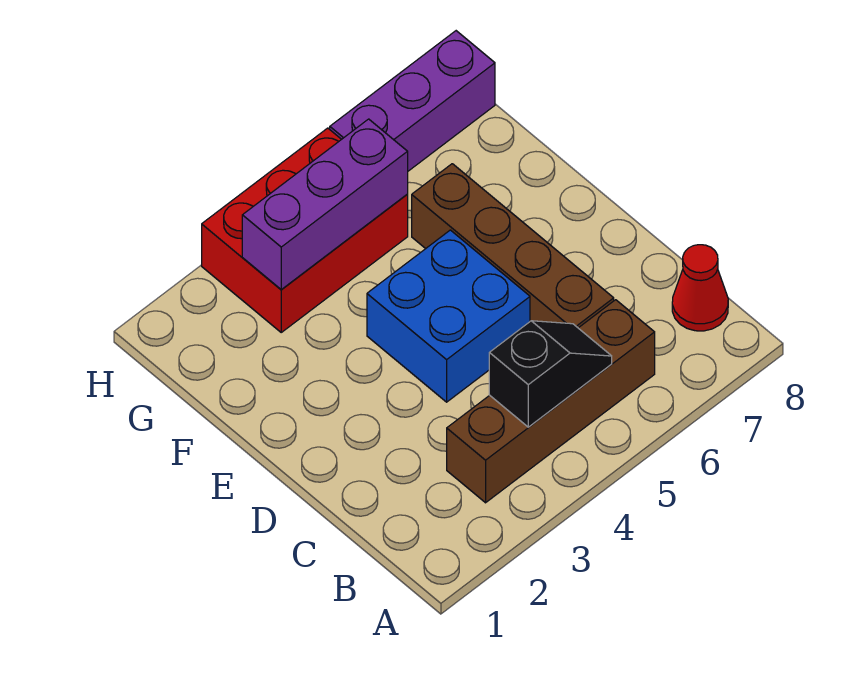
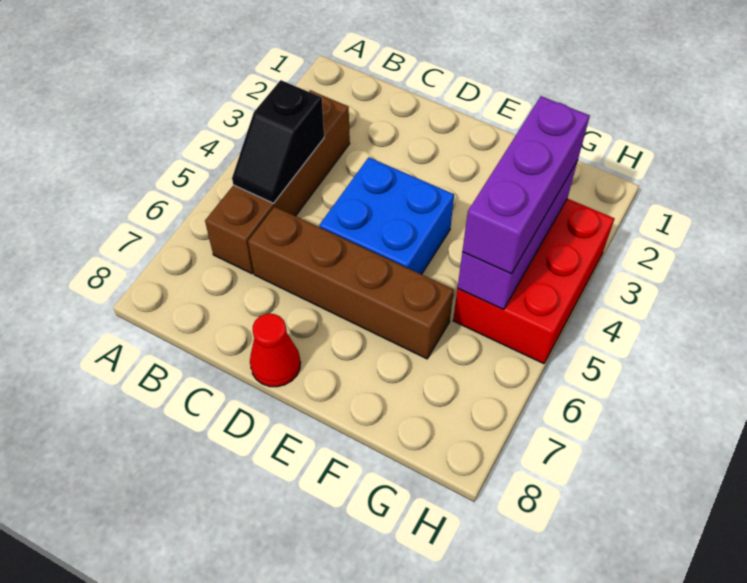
red cone B8 level 1 -> red cone D8 level 1
purple brick H6:H8 level 1 -> purple brick G3:G5 level 3

